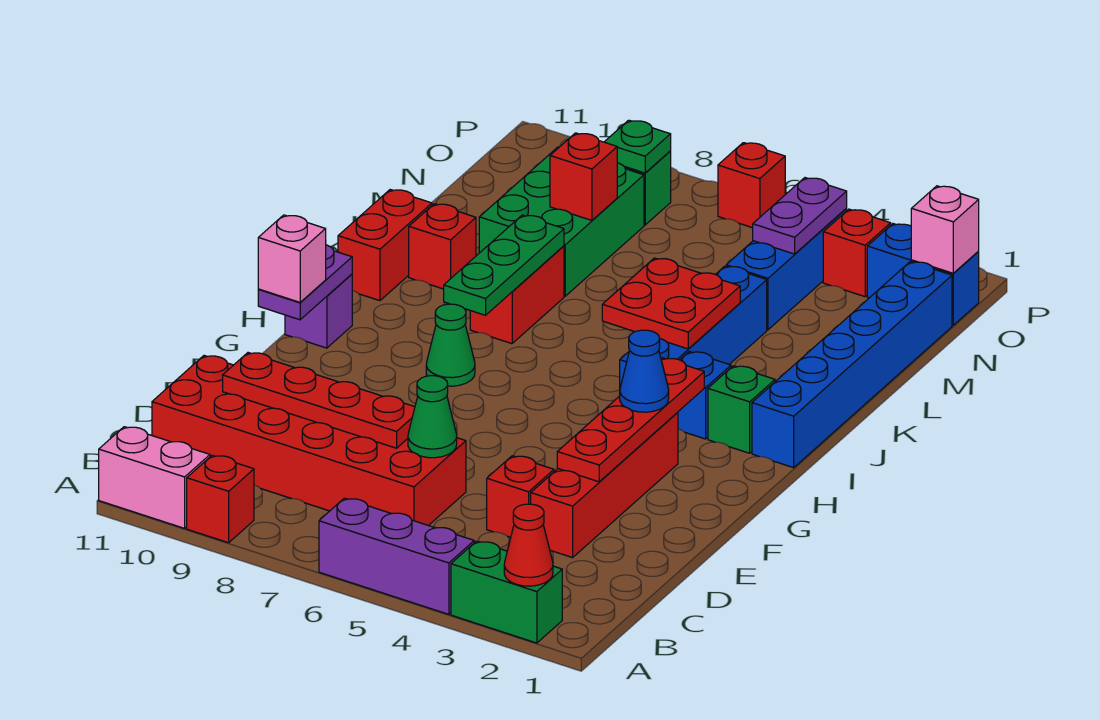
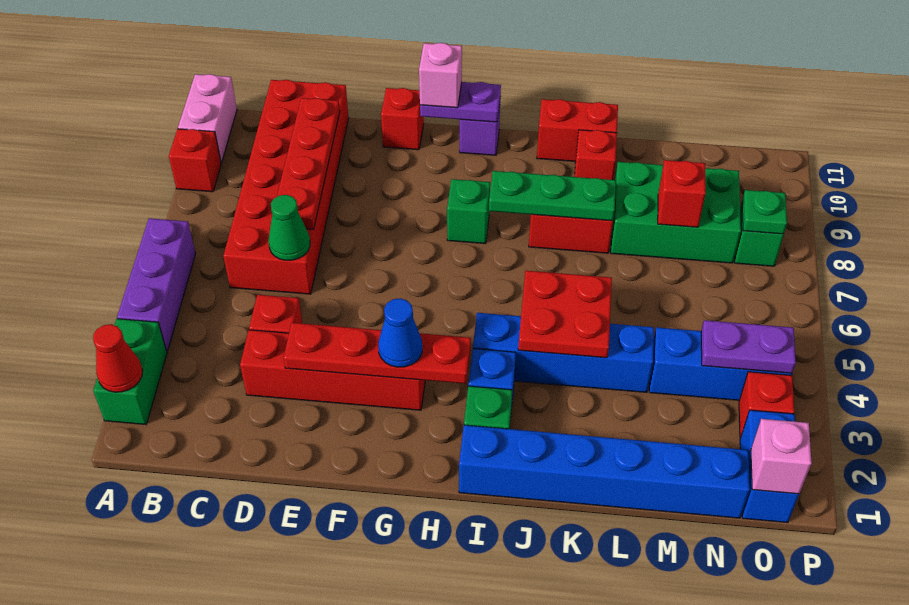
green cone H8 level 1 -> green brick H8 level 1
red brick P6 level 1 -> red brick F11 level 1

